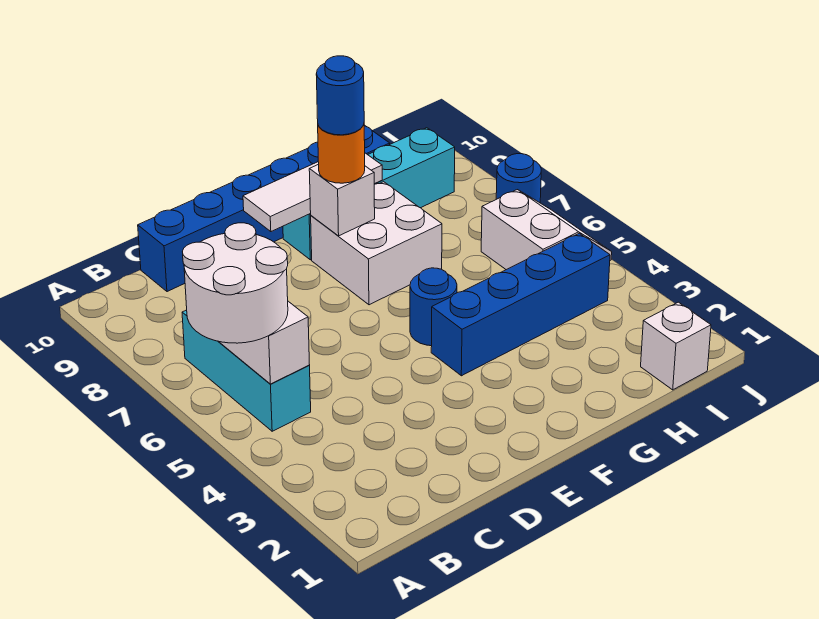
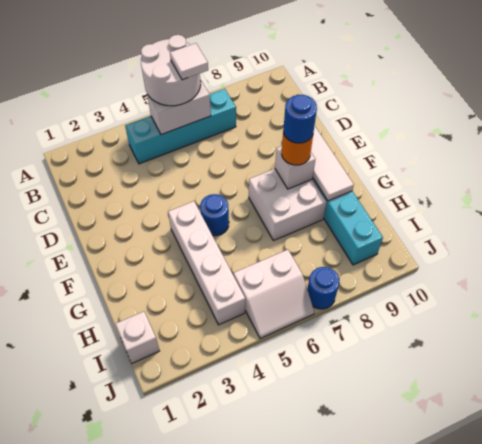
cyan brick B5:B7 level 1 -> cyan brick B4:B7 level 1
none -> white tile B6 level 4
blue brick C10:H10 level 1 -> none
blue brick F4:I4 level 1 -> white brick F4:I4 level 1

